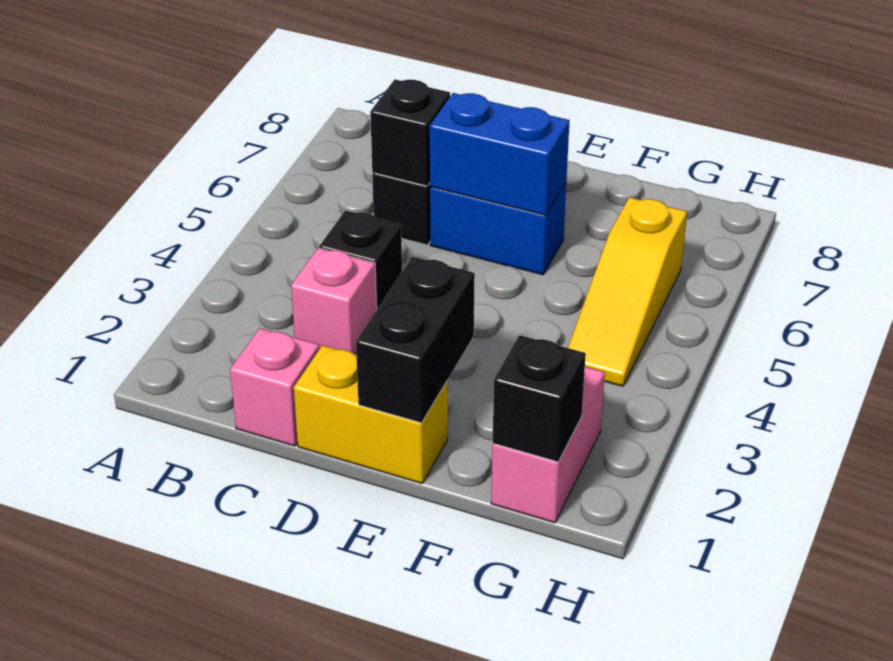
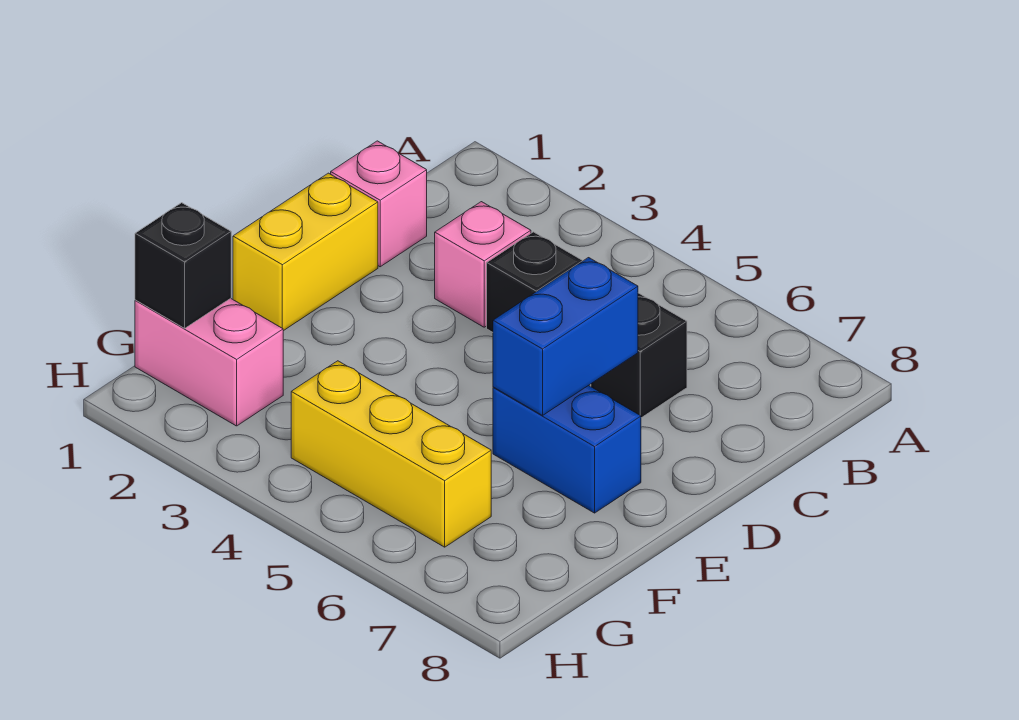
black brick C6 level 2 -> none
blue brick D6:E6 level 1 -> blue brick E6:E7 level 1
black brick E1:E2 level 2 -> none
yellow slope G4:G6 level 1 top 6 -> yellow brick G4:G6 level 1

